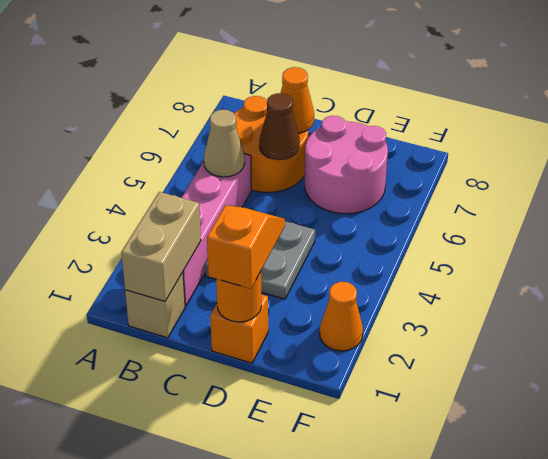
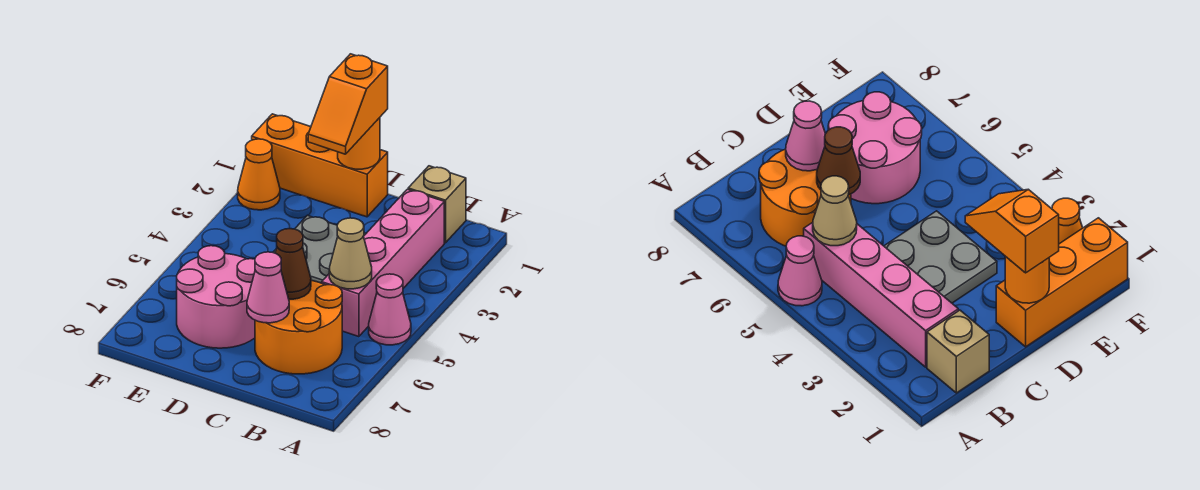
none -> pink cone A5 level 1
tan brick B1:B2 level 2 -> none
orange cone C7 level 2 -> pink cone C7 level 2
orange brick D1 level 1 -> orange brick D1:F1 level 1

